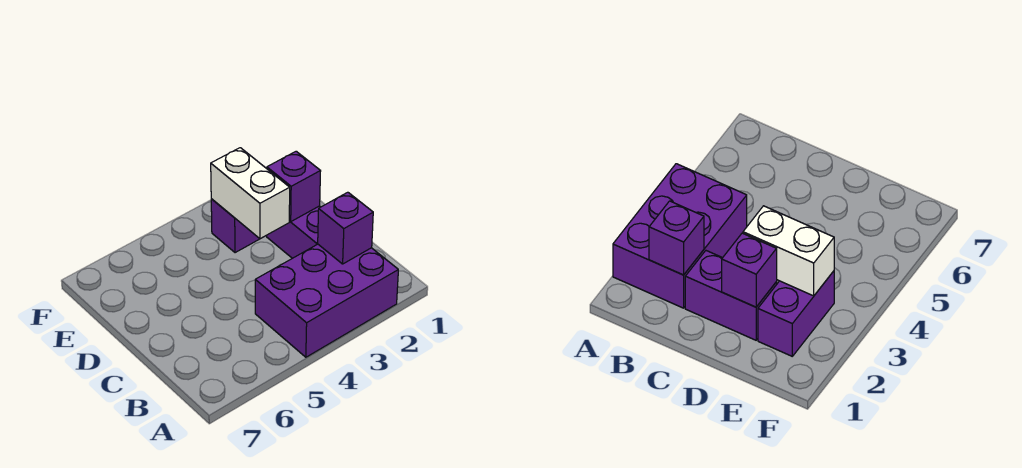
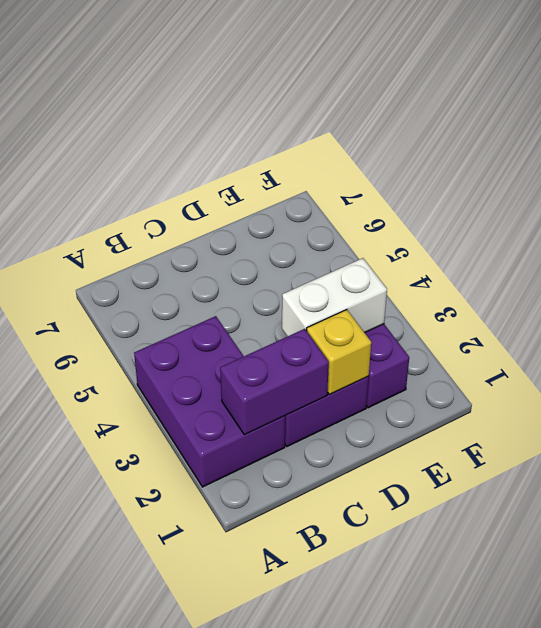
purple brick B2 level 2 -> purple brick B2:C2 level 2
purple brick D2 level 2 -> yellow brick D2 level 2

